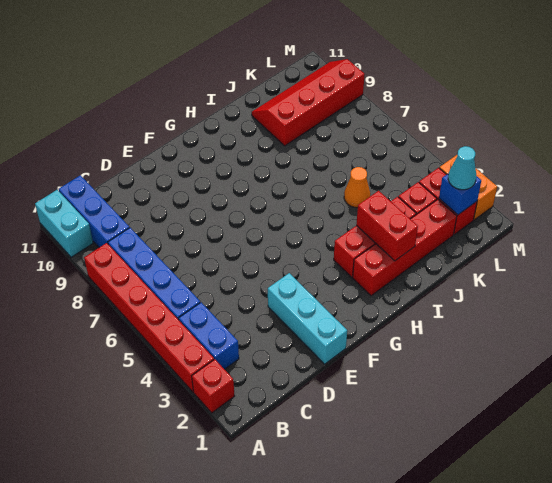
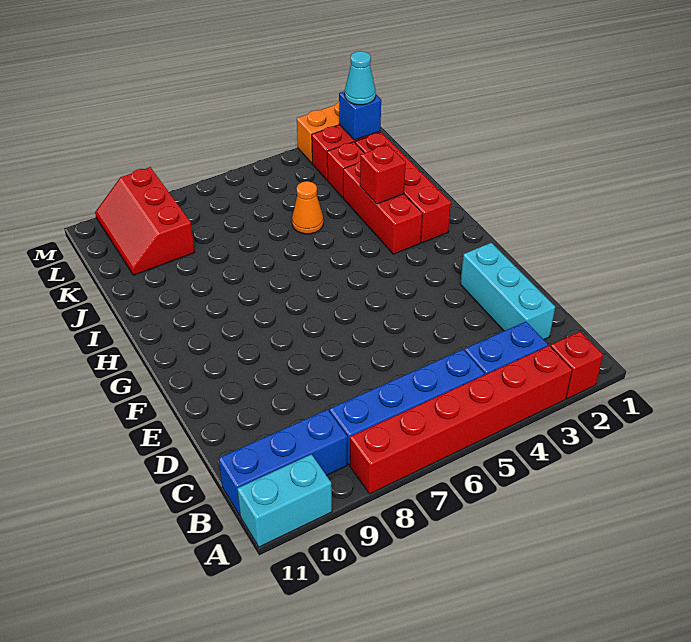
cyan brick E1:E3 level 1 -> cyan brick C2:E2 level 1
red brick I2:I3 level 2 -> red brick I3 level 2
red slope J9:M10 level 1 top 9 -> red slope K9:M10 level 1 top 9

